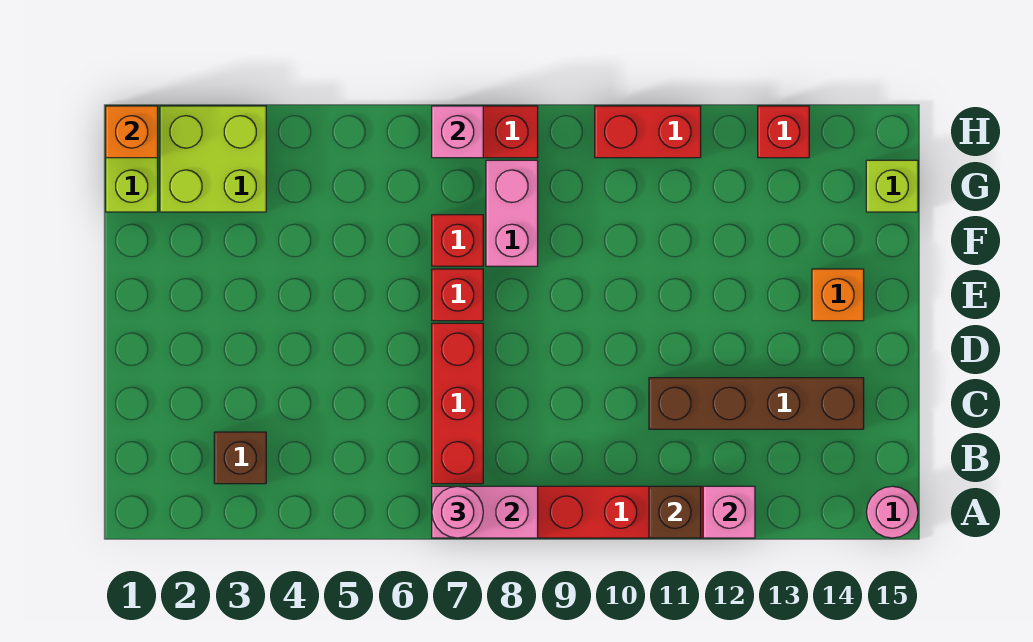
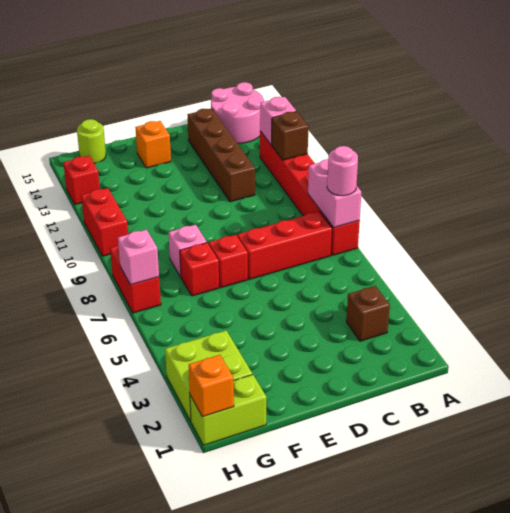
pink round brick A15 level 1 -> pink round brick A14:B15 level 1
pink brick F8:G8 level 1 -> pink brick F8 level 1
lime brick G15 level 1 -> lime round brick G15 level 1

